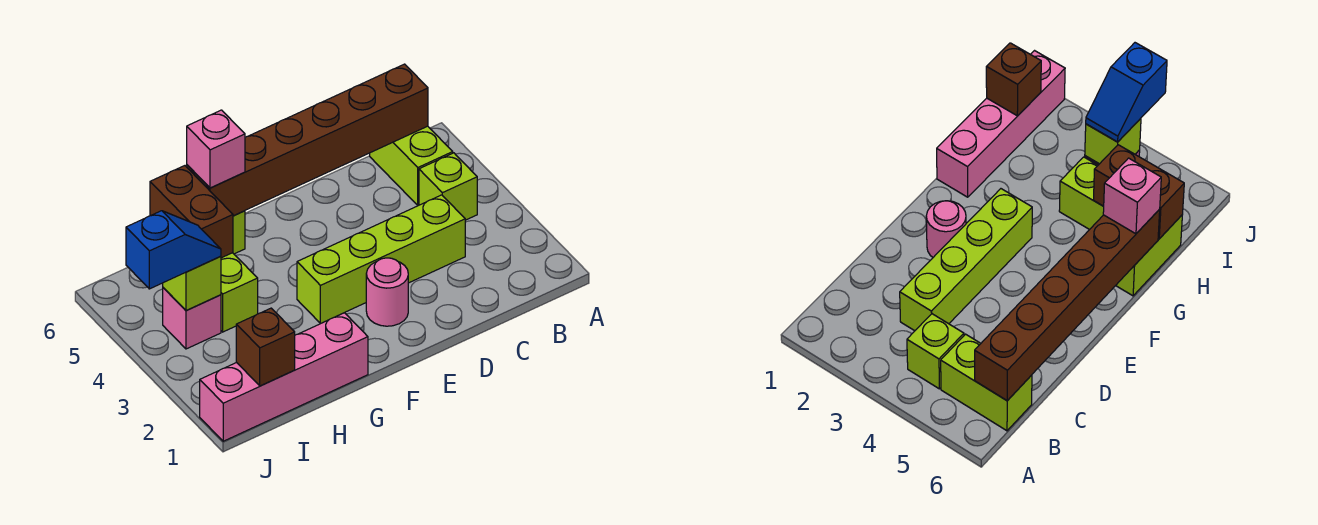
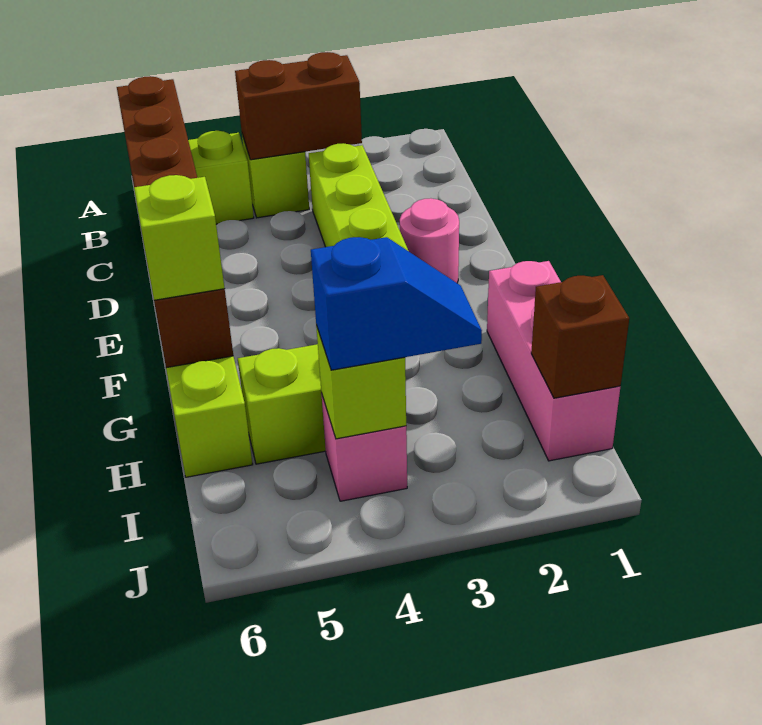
pink brick G1:J1 level 1 -> pink brick G1:I1 level 1
pink brick G6 level 3 -> lime brick G6 level 3
brown brick H5:H6 level 2 -> brown brick B3:B4 level 2
blue slope I4:J4 level 3 top J -> blue slope I3:I4 level 3 top 4

